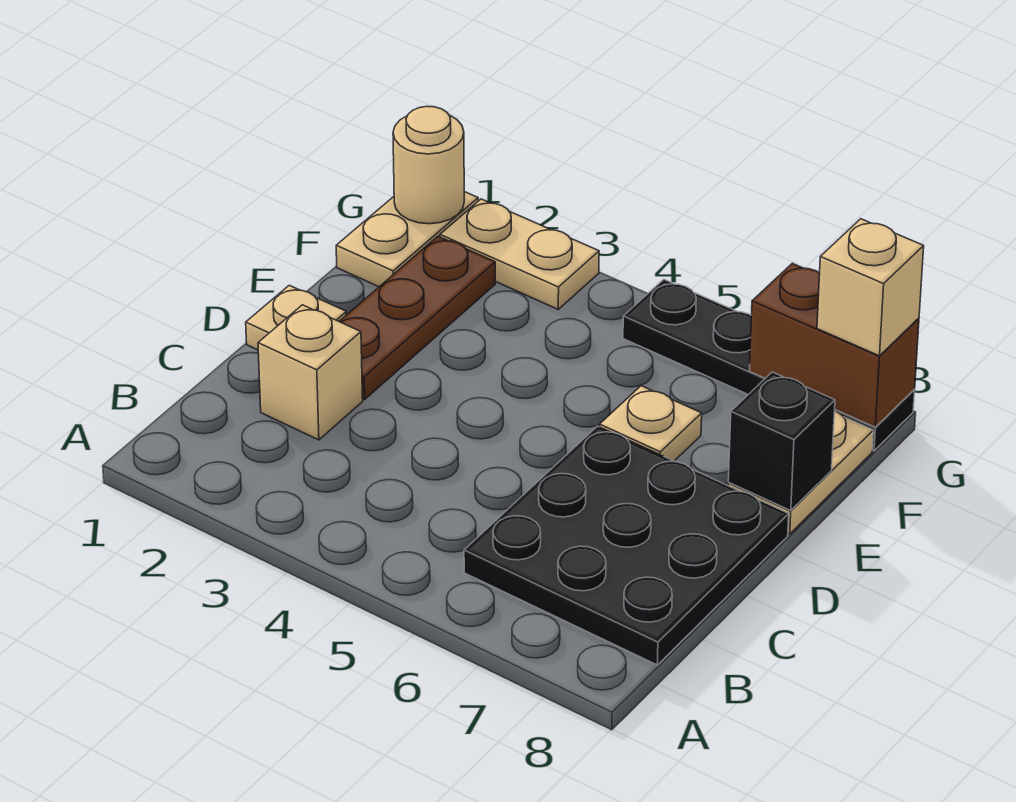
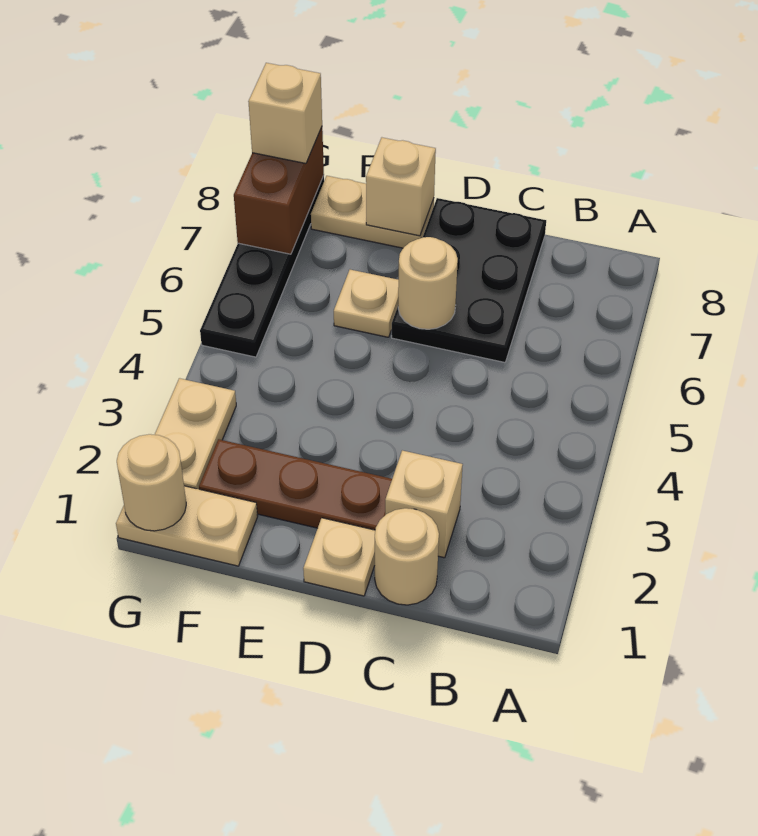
black plate B6:D8 level 1 -> black plate C6:D8 level 1
none -> tan round brick C1 level 1
none -> tan round brick D6 level 2
black brick E8 level 2 -> tan brick E8 level 2

